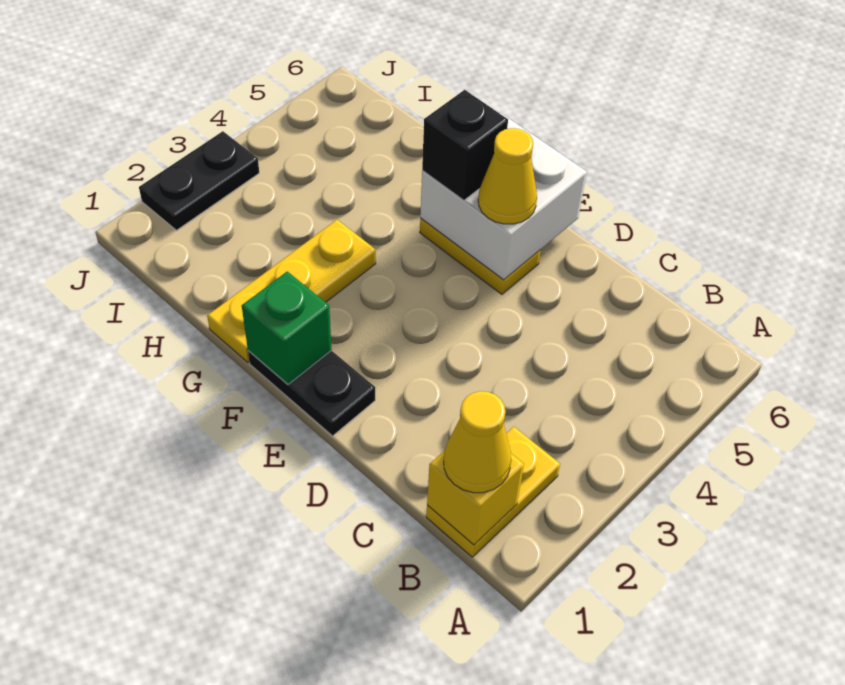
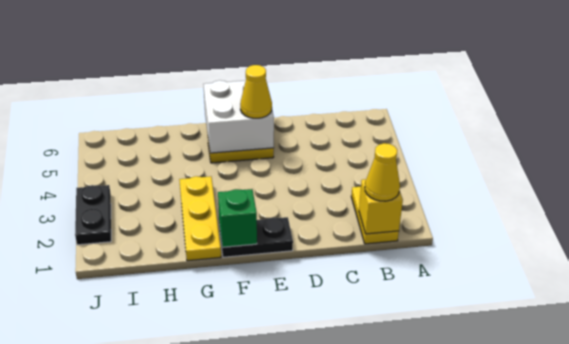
black brick F5 level 3 -> none

